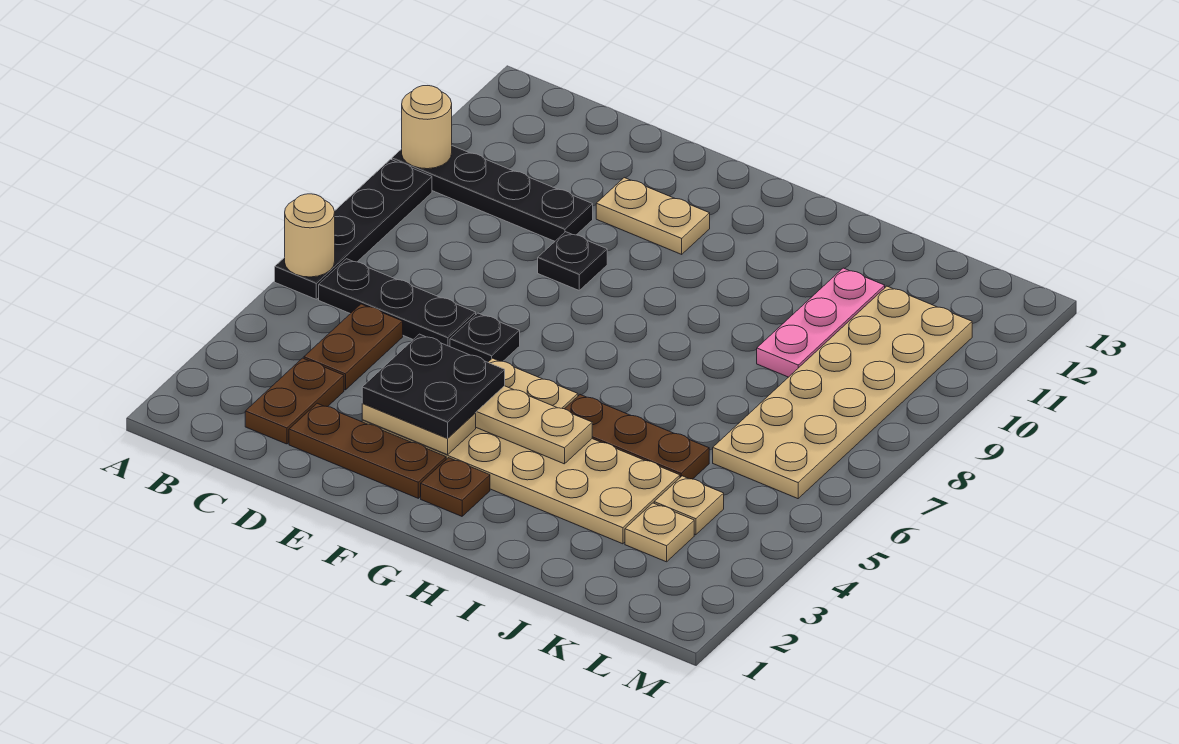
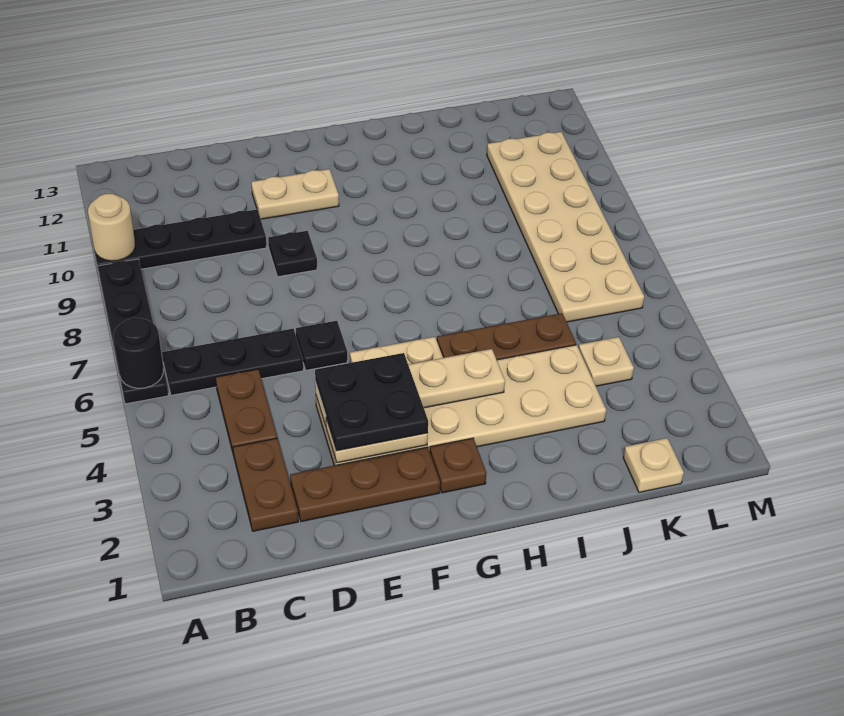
tan round brick A6 level 2 -> black round brick A6 level 2
pink plate J9:J11 level 1 -> none
tan plate K3 level 1 -> tan plate K1 level 1

